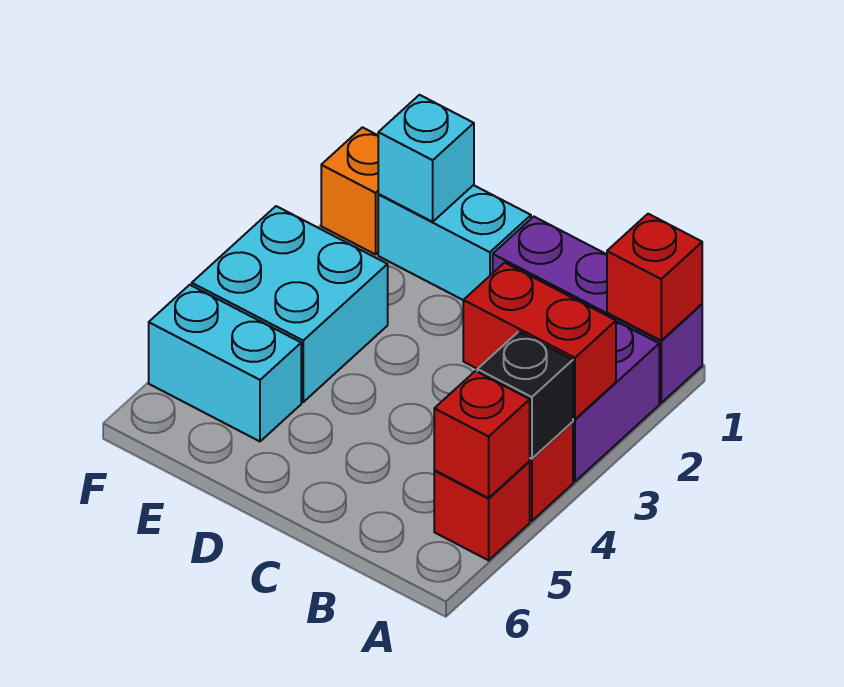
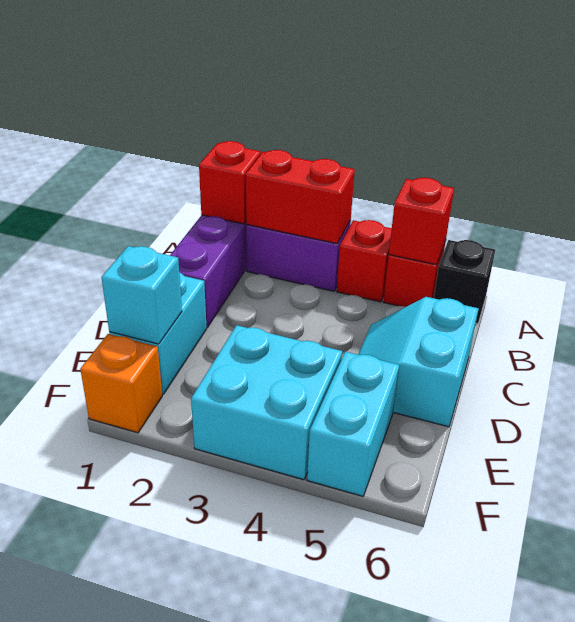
red brick A3:B3 level 2 -> red brick A2:A3 level 2
black brick A4 level 2 -> black brick A6 level 1
none -> cyan slope C5:D6 level 1 top 6

